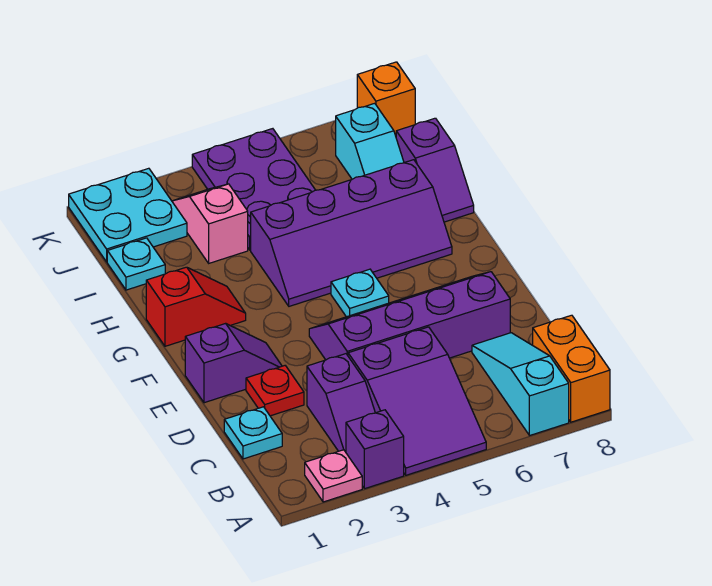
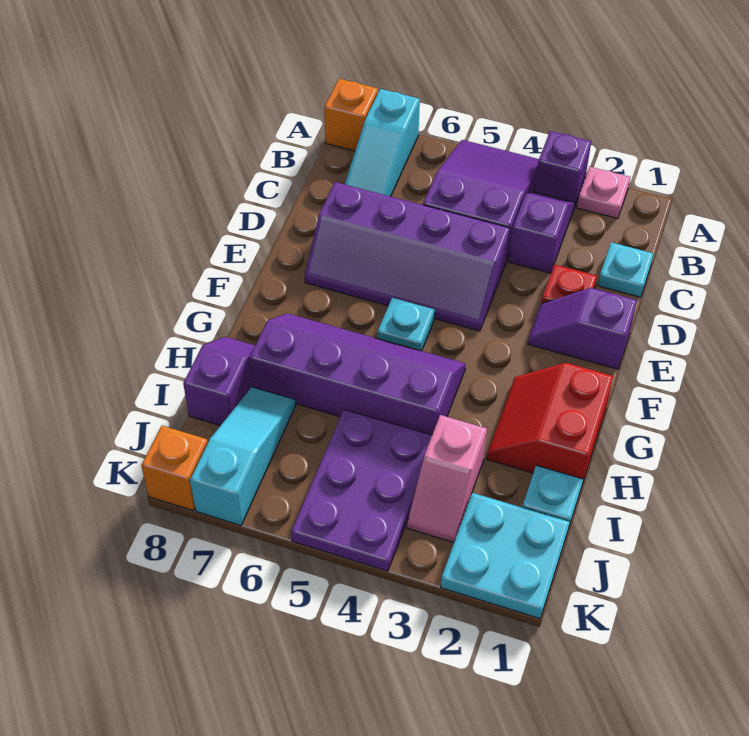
orange brick A8:B8 level 1 -> orange brick A8 level 1
red slope G1:G2 level 1 top 1 -> red slope G1:H2 level 1 top 1
cyan slope I7:J7 level 1 top J -> cyan slope I7:K7 level 1 top K

